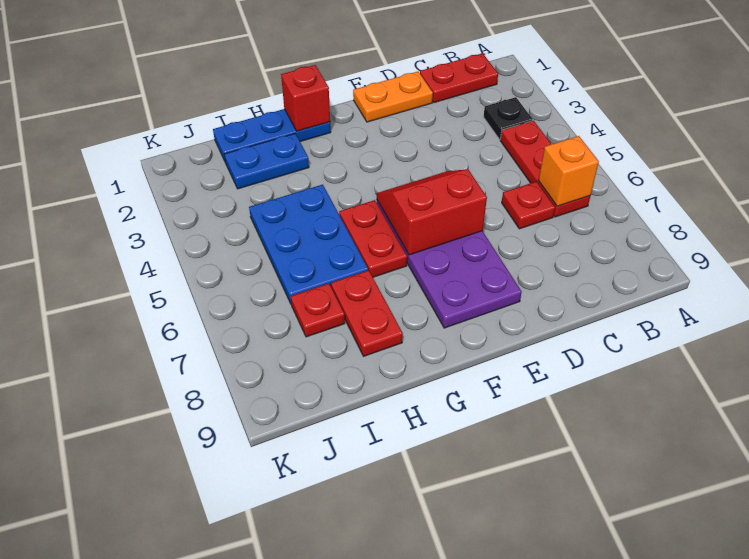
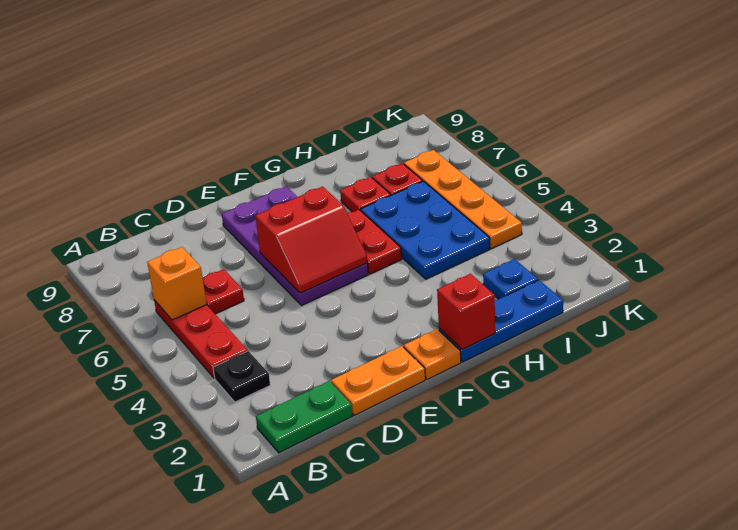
red plate B1:C1 level 1 -> green plate B1:C1 level 1
none -> orange plate F1 level 1
blue plate H2:I2 level 1 -> blue plate I2 level 1
red plate H7:H8 level 1 -> red plate H7 level 1
none -> orange plate J4:J7 level 1

